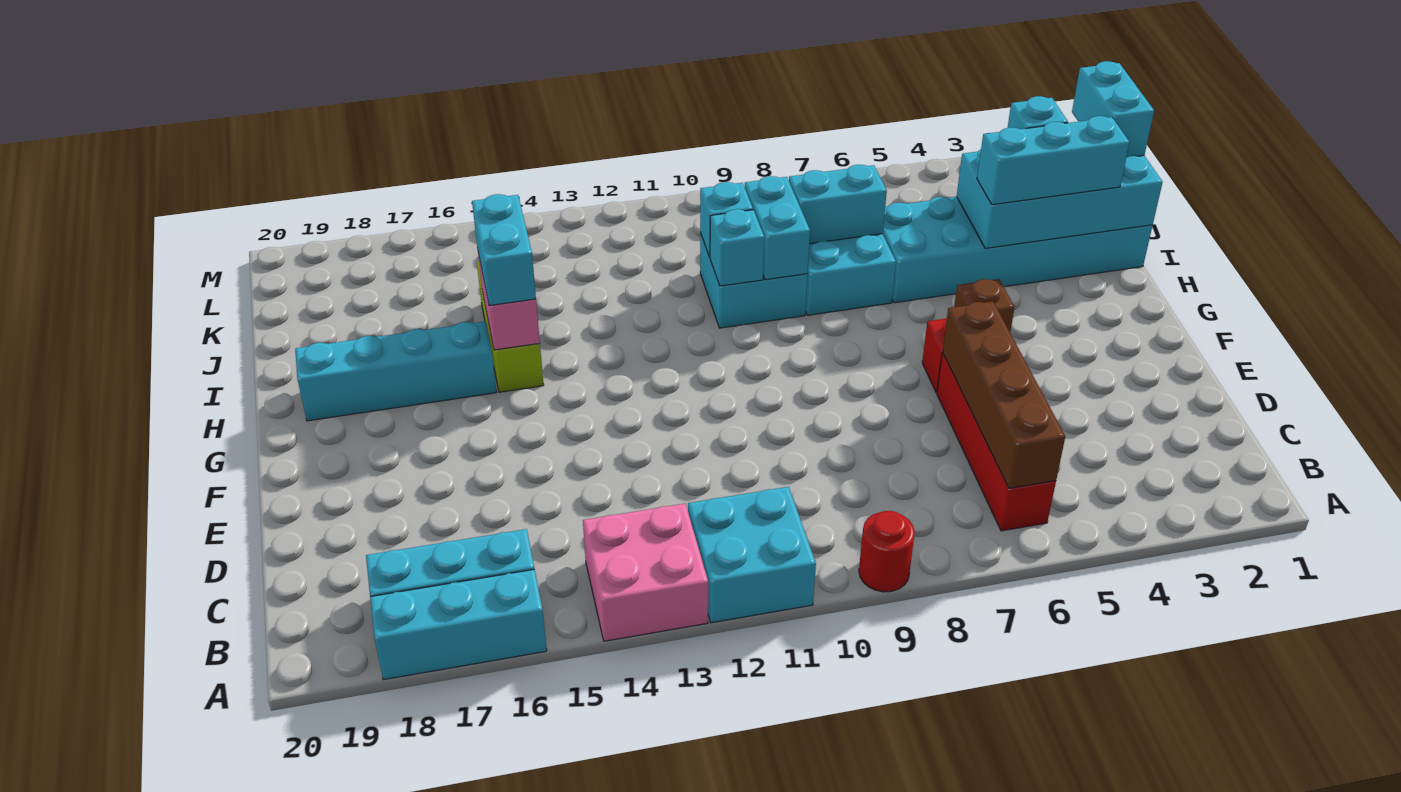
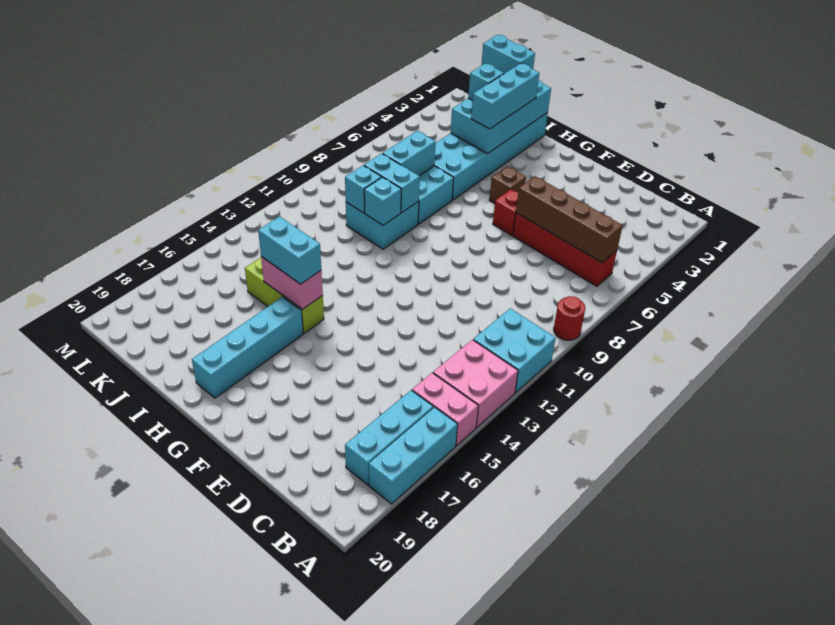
none -> pink brick A15:B15 level 1

